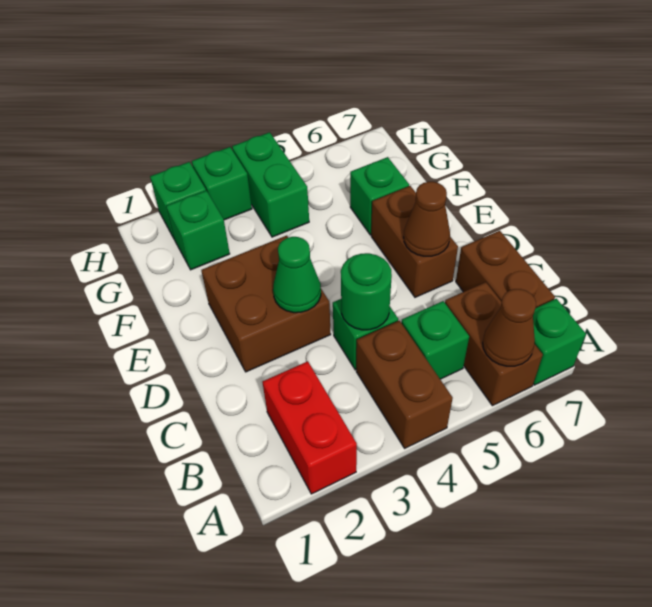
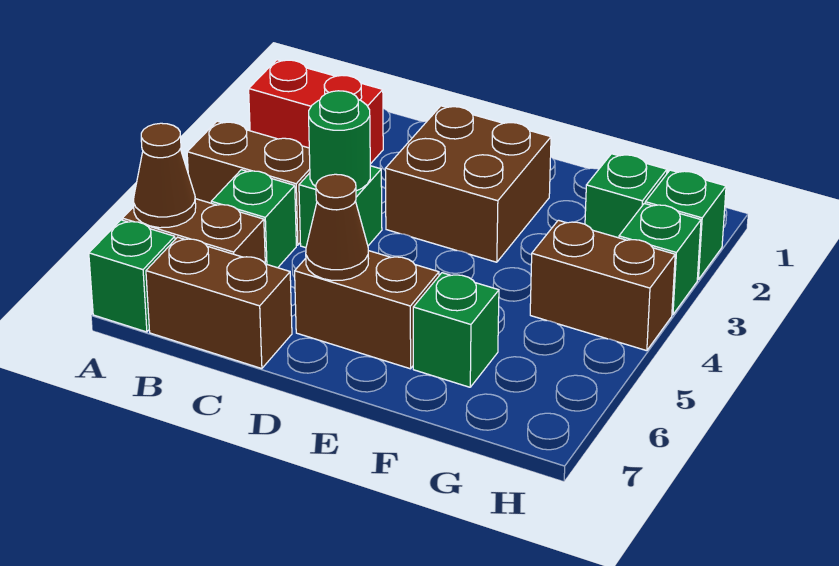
green cone D3 level 2 -> none
green brick G4:H4 level 1 -> brown brick G4:H4 level 1

